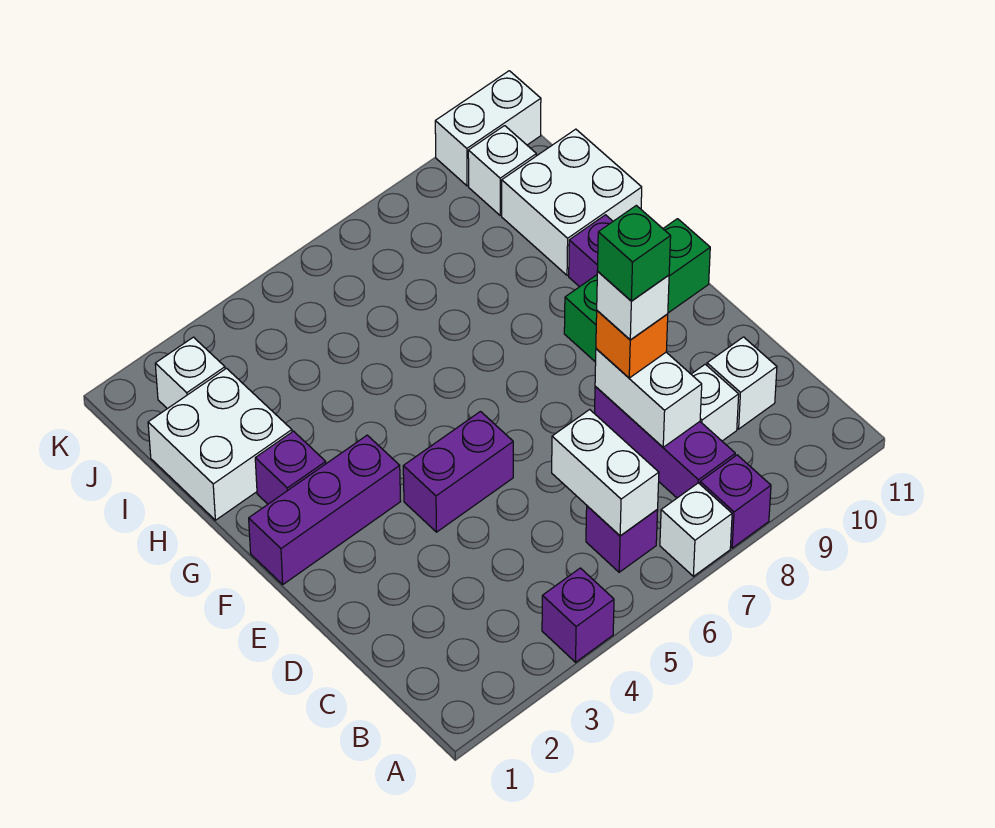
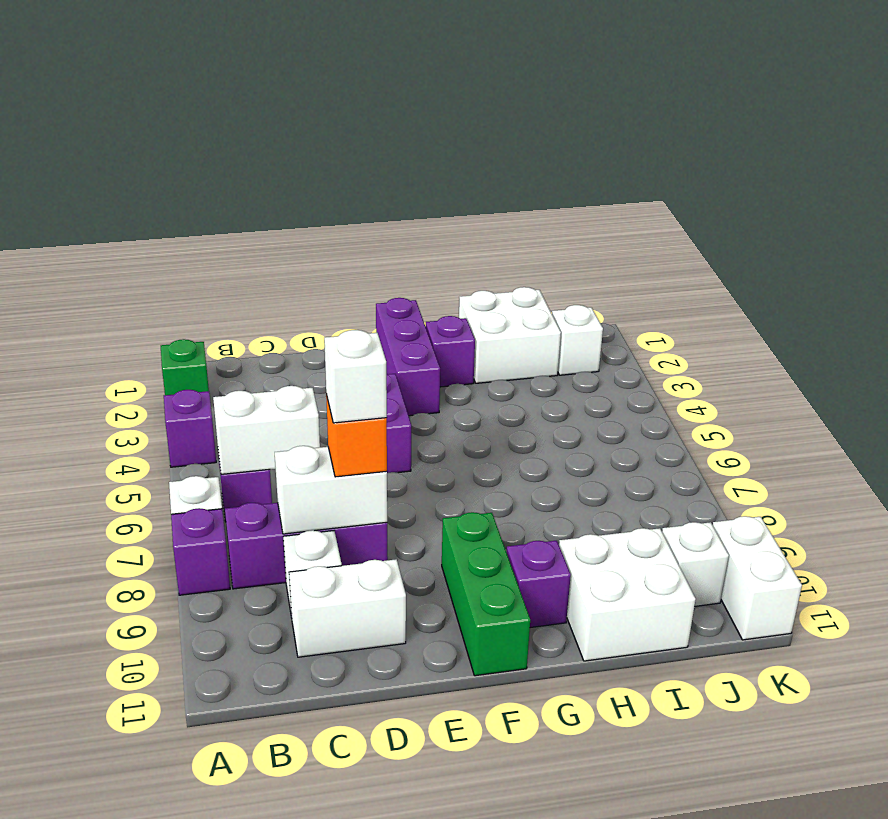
white brick C10 level 1 -> white brick C10:D10 level 1
green brick D8 level 5 -> green brick A2 level 1

